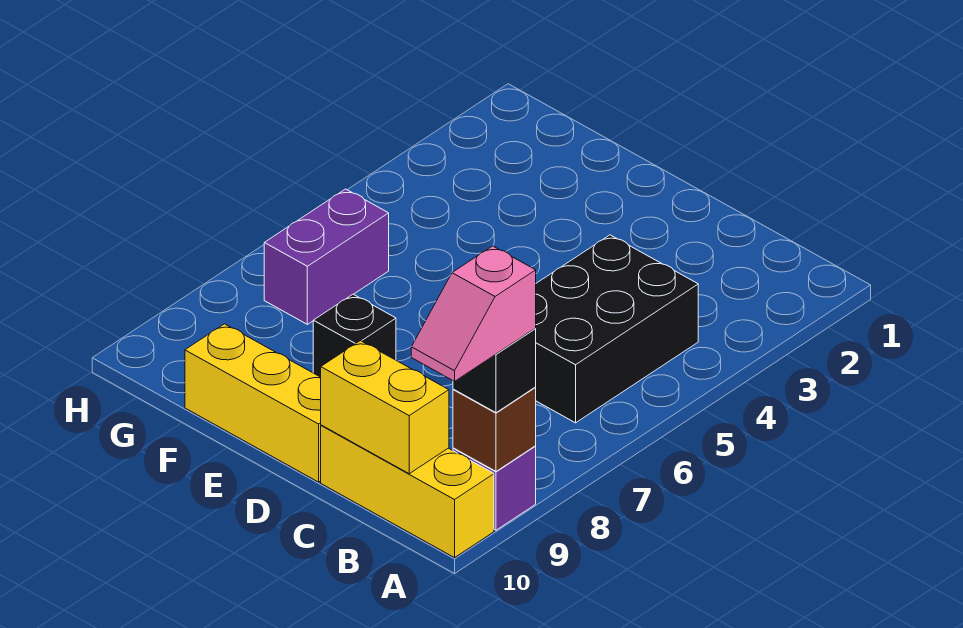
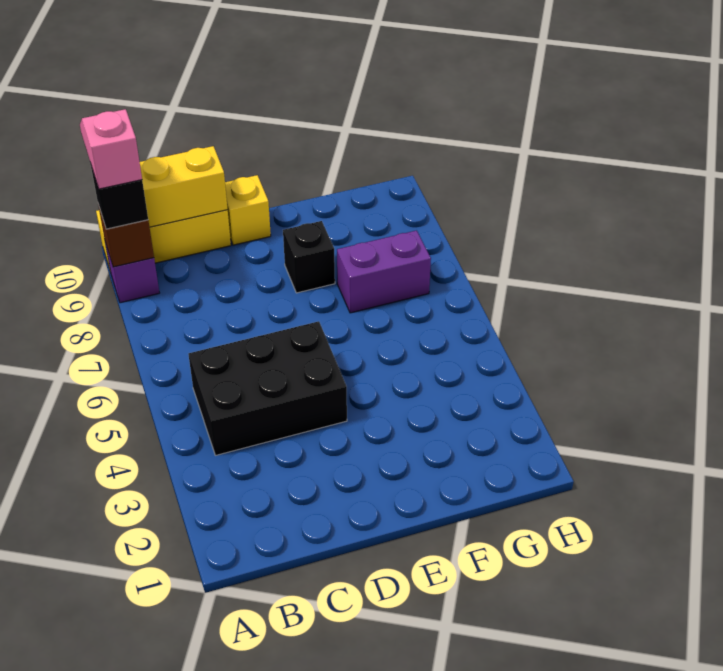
black brick B4:C6 level 1 -> black brick B4:D5 level 1
yellow brick D10:F10 level 1 -> yellow brick D10 level 1
purple brick G6:G7 level 1 -> purple brick F7:G7 level 1

